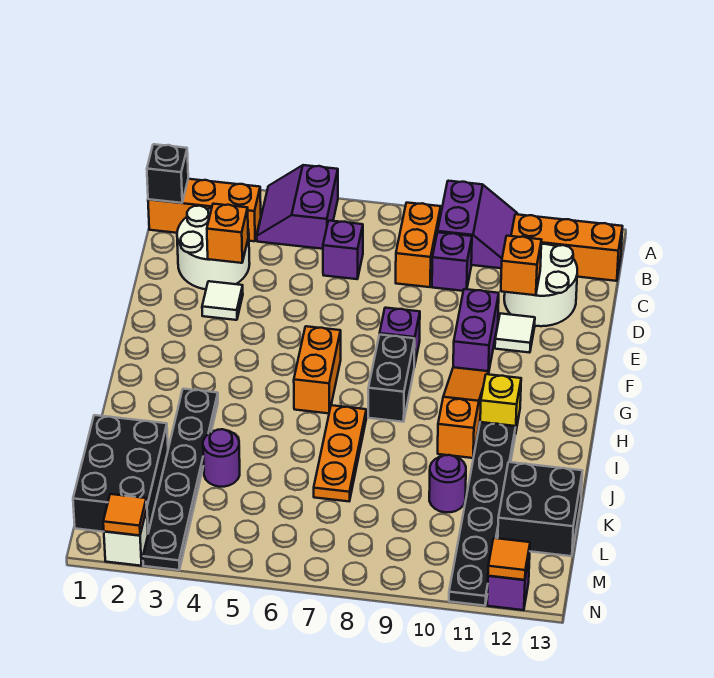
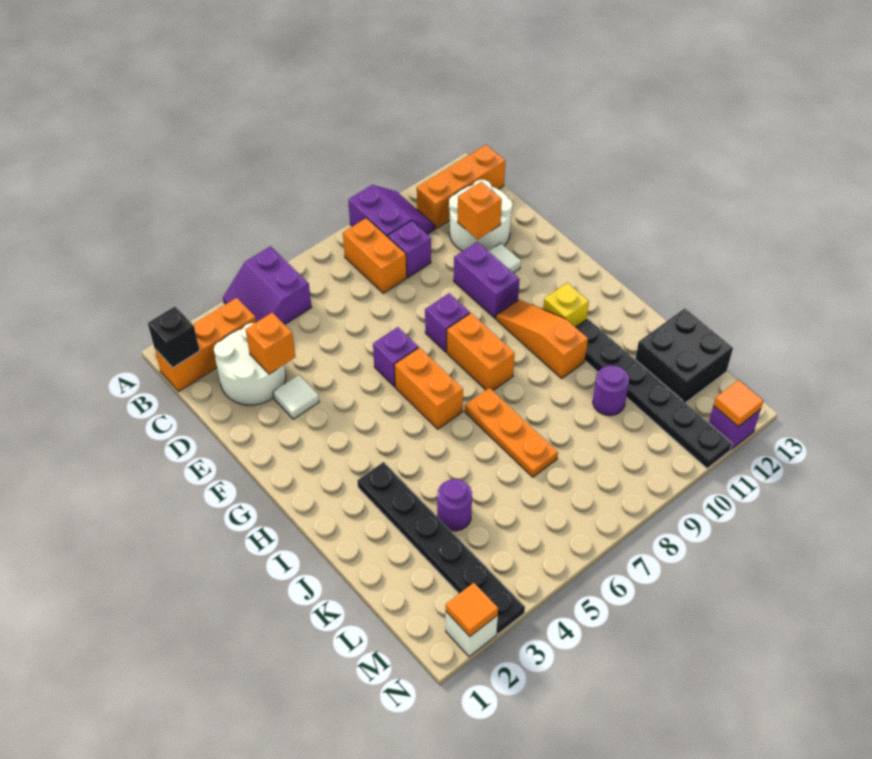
purple brick C6 level 1 -> purple brick F6 level 1
black brick G8:H8 level 1 -> orange brick G8:H8 level 1
black brick K1:M2 level 1 -> none

